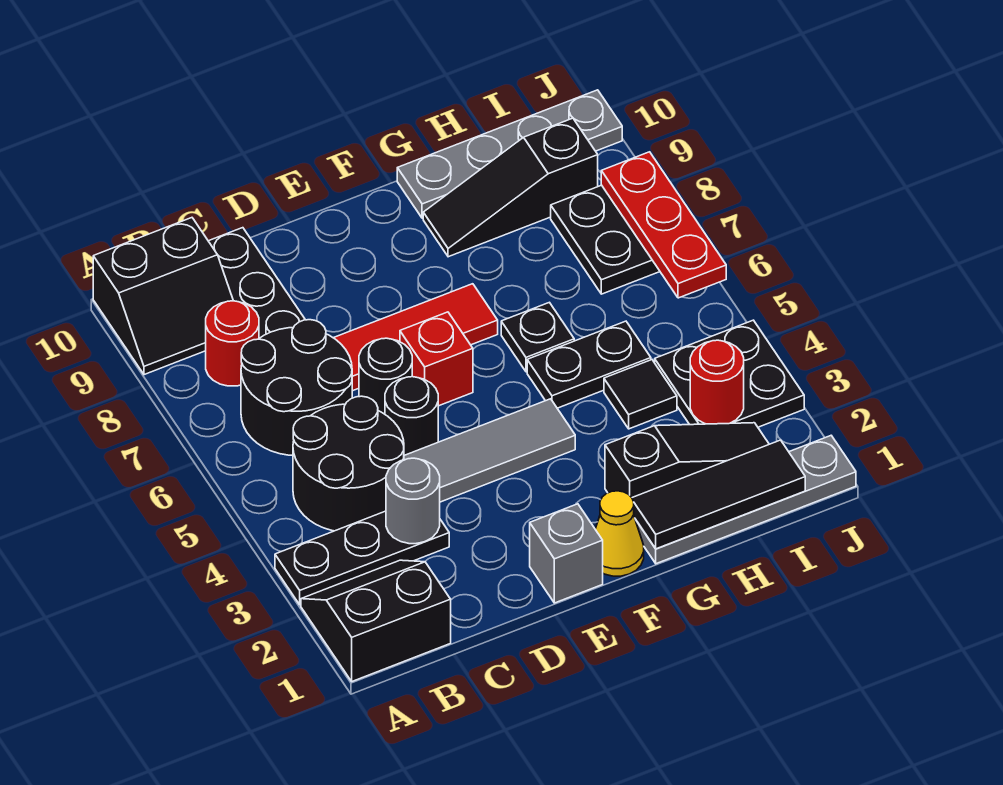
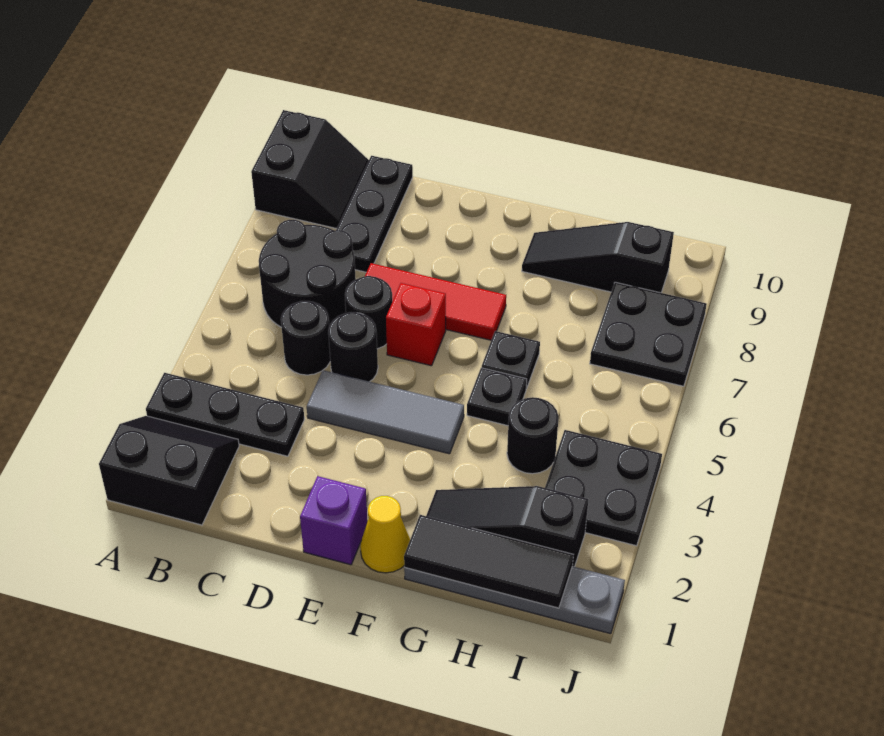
black slope A9:B10 level 1 top 10 -> black slope A9:B10 level 1 top A
black round brick B4:C5 level 1 -> black round brick C5 level 1
red round brick B8 level 1 -> none
grey round brick C3 level 2 -> none
grey brick E1 level 1 -> purple brick E1 level 1
black slope G2:I2 level 1 top G -> black slope G2:I2 level 1 top I
black plate G5:H5 level 1 -> black plate G5 level 1
grey plate G10:J10 level 1 -> none
black tile H4 level 1 -> black round brick H4 level 1
red round brick I3 level 2 -> none
red plate J6:J8 level 2 -> none

